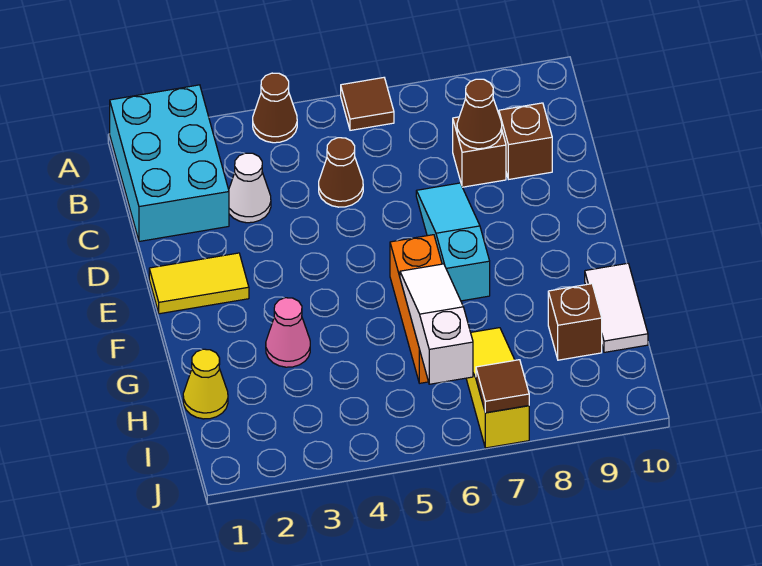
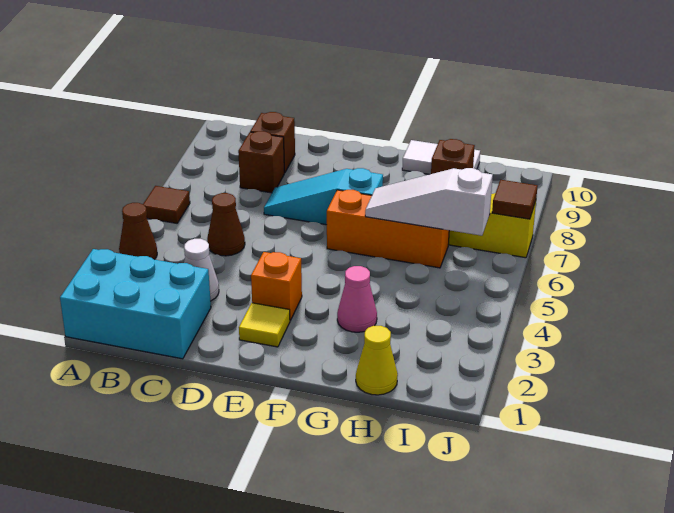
brown cone C8 level 2 -> none
yellow tile E1:E2 level 1 -> yellow tile E2 level 1
none -> orange brick E3 level 1

